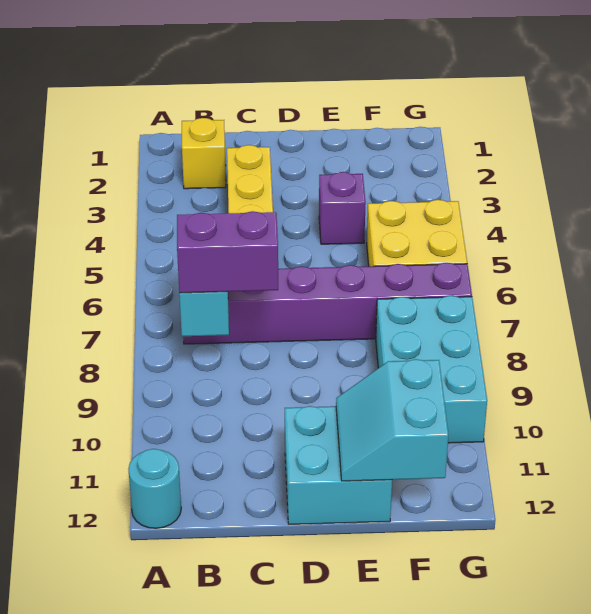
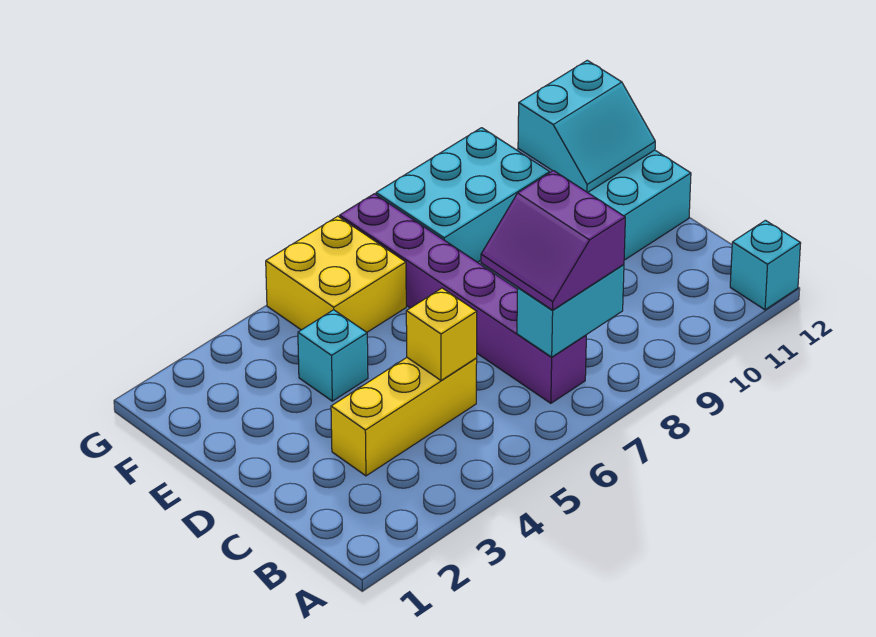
cyan round brick A12 level 1 -> cyan brick A12 level 1
yellow brick B2 level 1 -> yellow brick C5 level 2
purple brick E4 level 1 -> cyan brick E4 level 1

